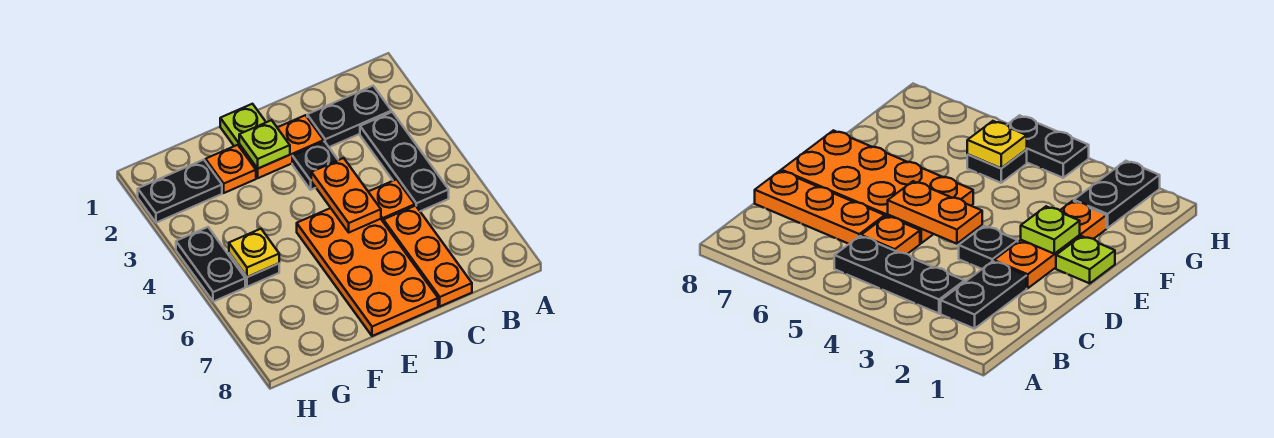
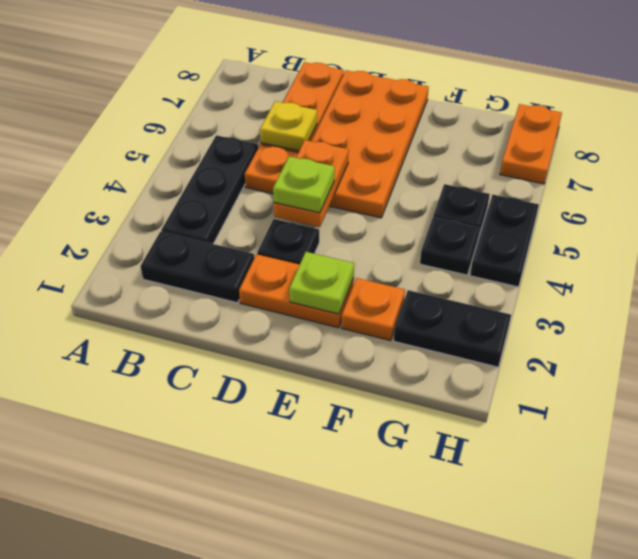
lime plate E1 level 1 -> lime plate D4 level 3
none -> black plate G4 level 1
yellow plate G5 level 2 -> yellow plate C6 level 2
none -> orange plate H7:H8 level 1

